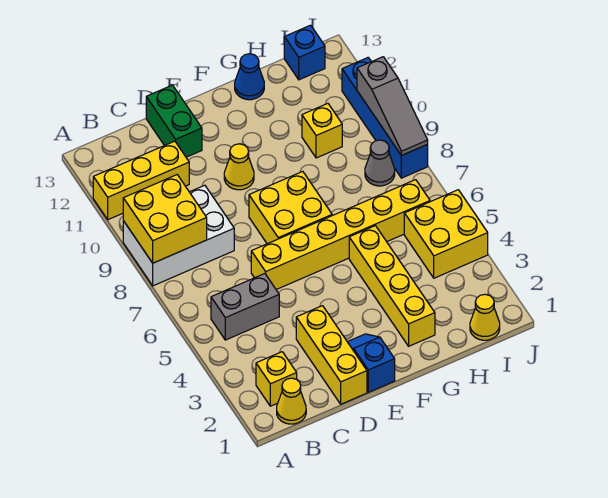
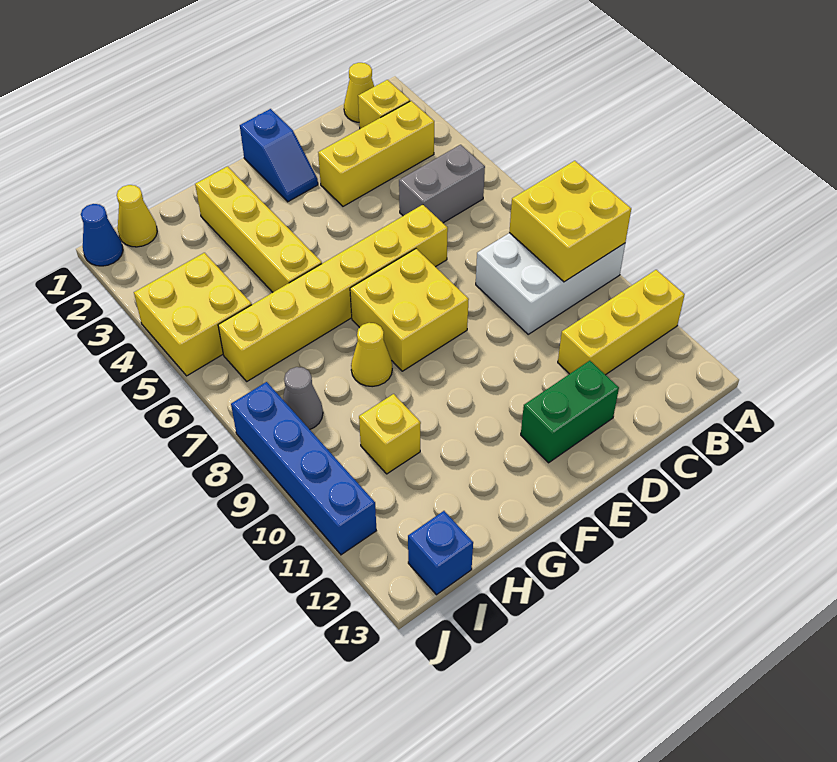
yellow brick D1:D3 level 1 -> yellow brick B3:D3 level 1
green brick D12:D13 level 1 -> green brick D12:E12 level 1
yellow cone E10 level 1 -> yellow cone G8 level 1
blue cone G13 level 1 -> blue cone J1 level 1
grey slope J8:J10 level 2 top 10 -> none

